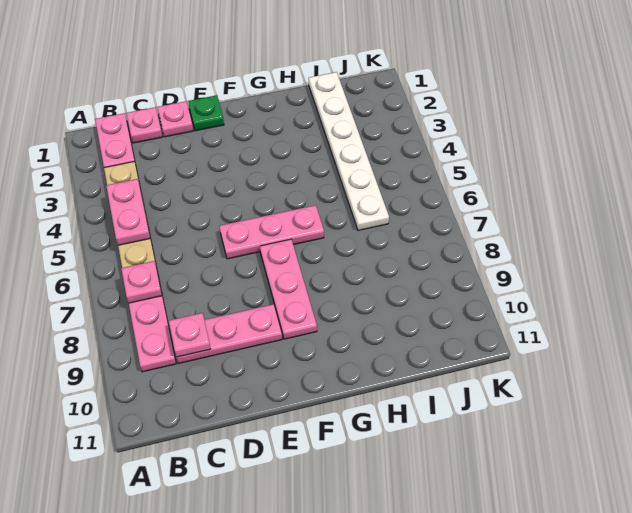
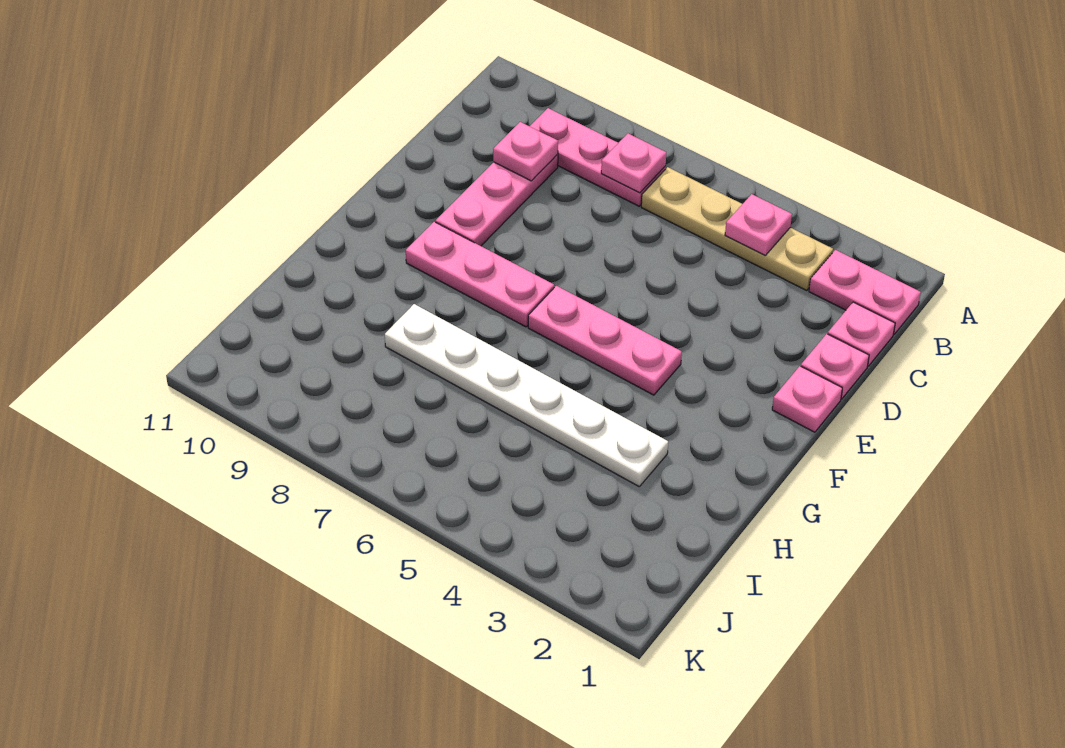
pink plate B4:B5 level 2 -> pink plate B4 level 2
green plate E1 level 1 -> pink plate E1 level 1
pink plate E6:G6 level 1 -> pink plate F4:F6 level 1
white plate I1:I6 level 1 -> white plate H3:H8 level 1

